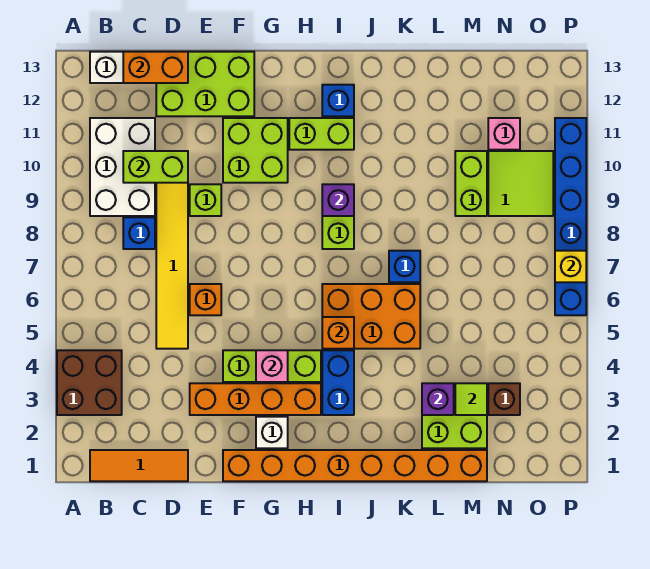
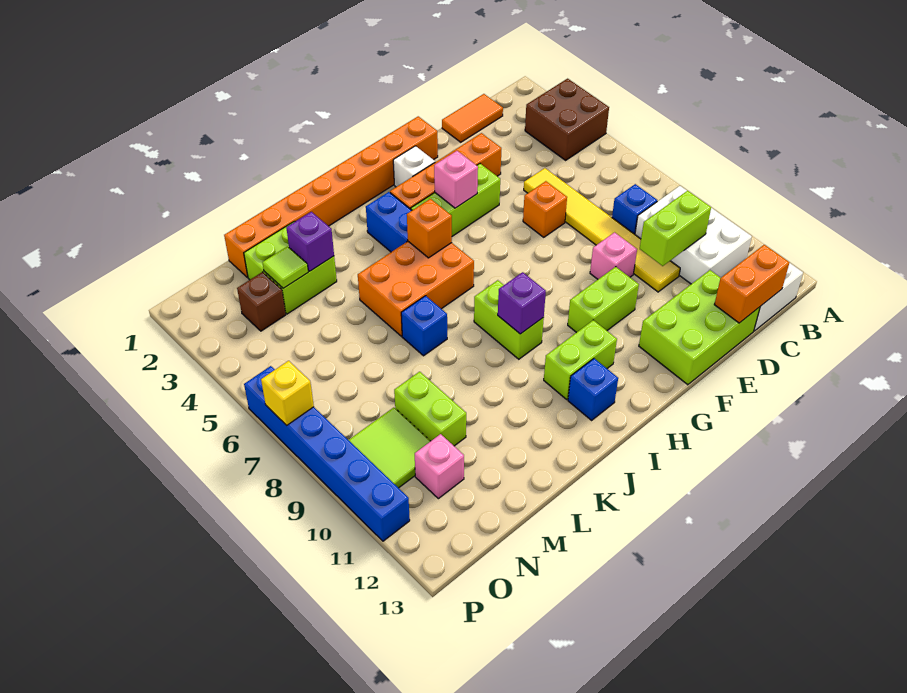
orange tile B1:D1 level 1 -> orange tile C1:D1 level 1
lime brick E9 level 1 -> pink brick E9 level 1
lime brick F10:G11 level 1 -> lime brick F10:G10 level 1

